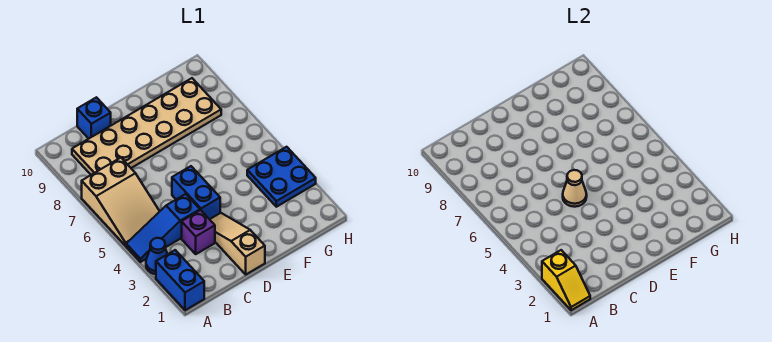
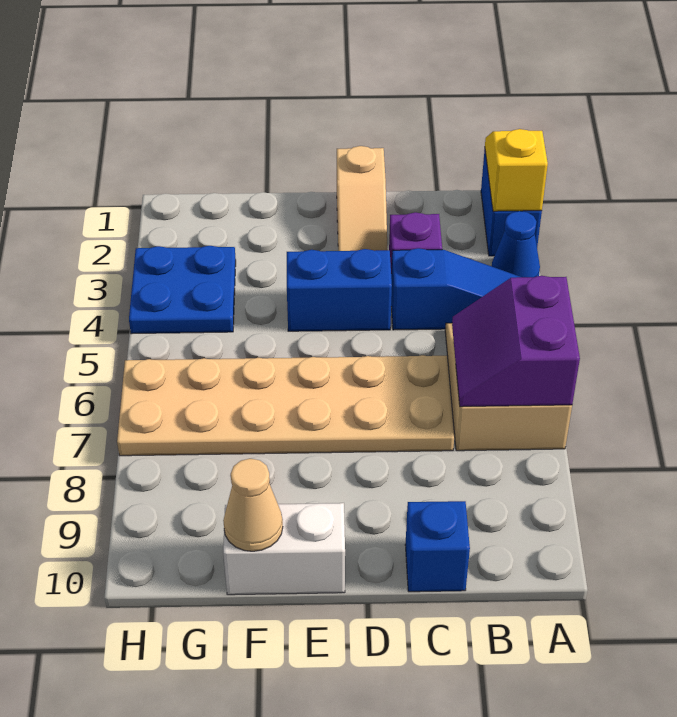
none -> purple slope A6:B7 level 2 top A
tan plate B8:G9 level 1 -> tan plate C6:H7 level 1
blue brick D4:D5 level 1 -> blue brick D4:E4 level 1
tan cone D5 level 2 -> tan cone F10 level 2
none -> white brick E10:F10 level 1

